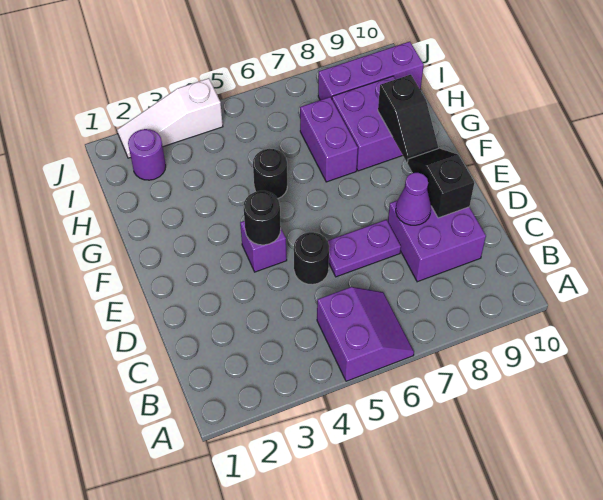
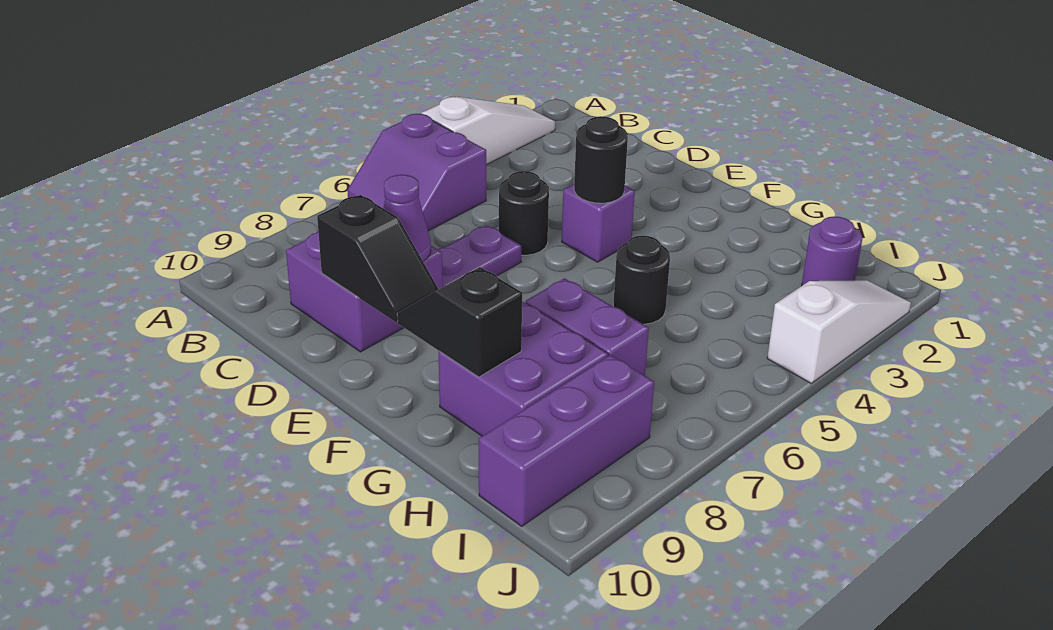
none -> white slope A2:A4 level 1 top 4

